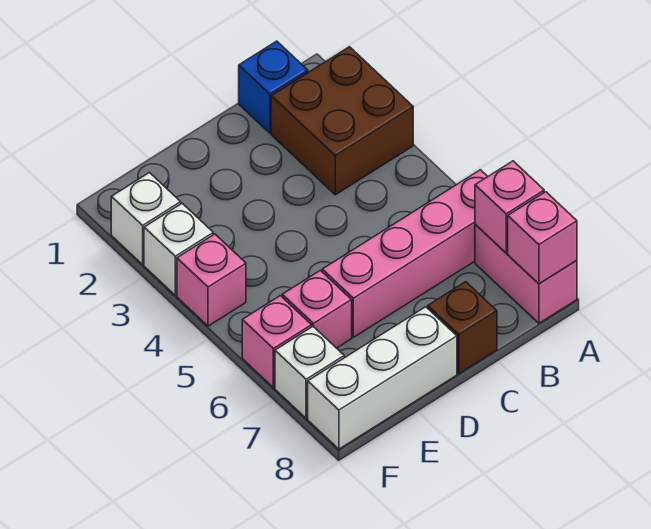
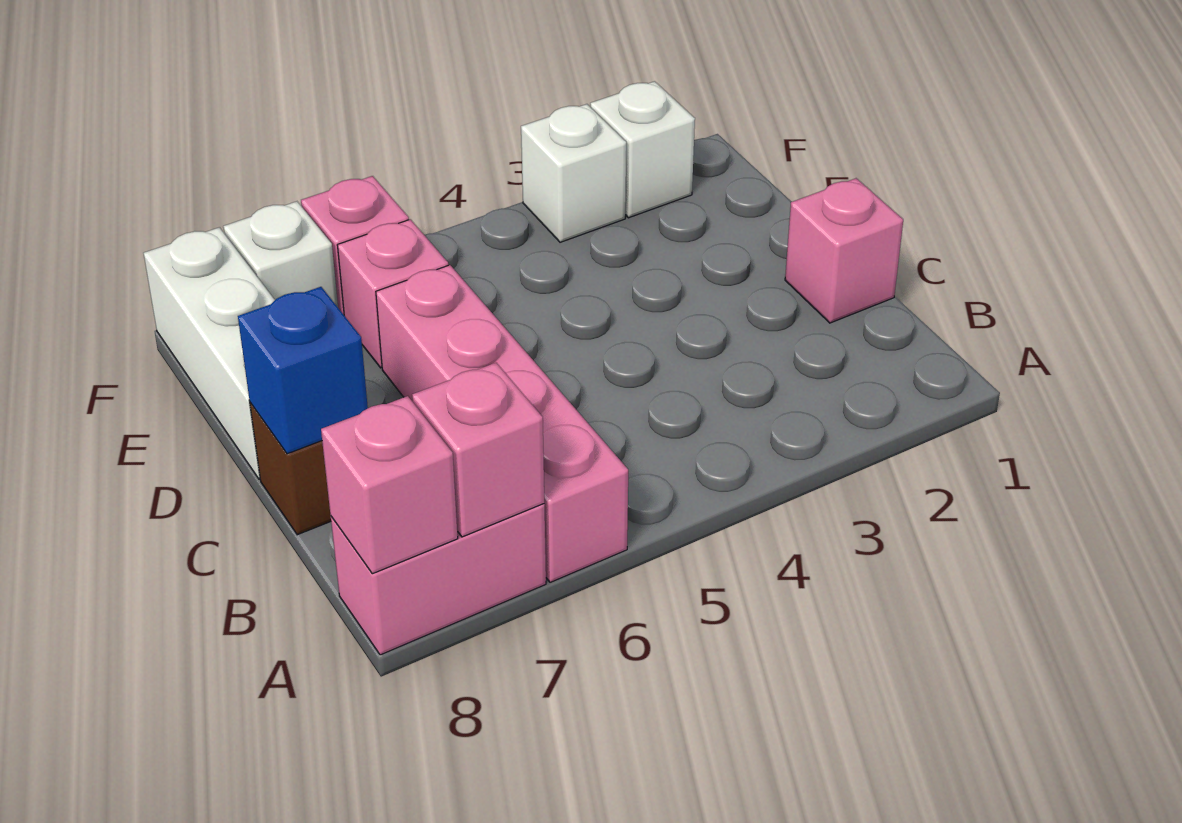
brown brick A2:B3 level 1 -> none
blue brick B1 level 1 -> blue brick C8 level 2
pink brick F4 level 1 -> pink brick C1 level 1

